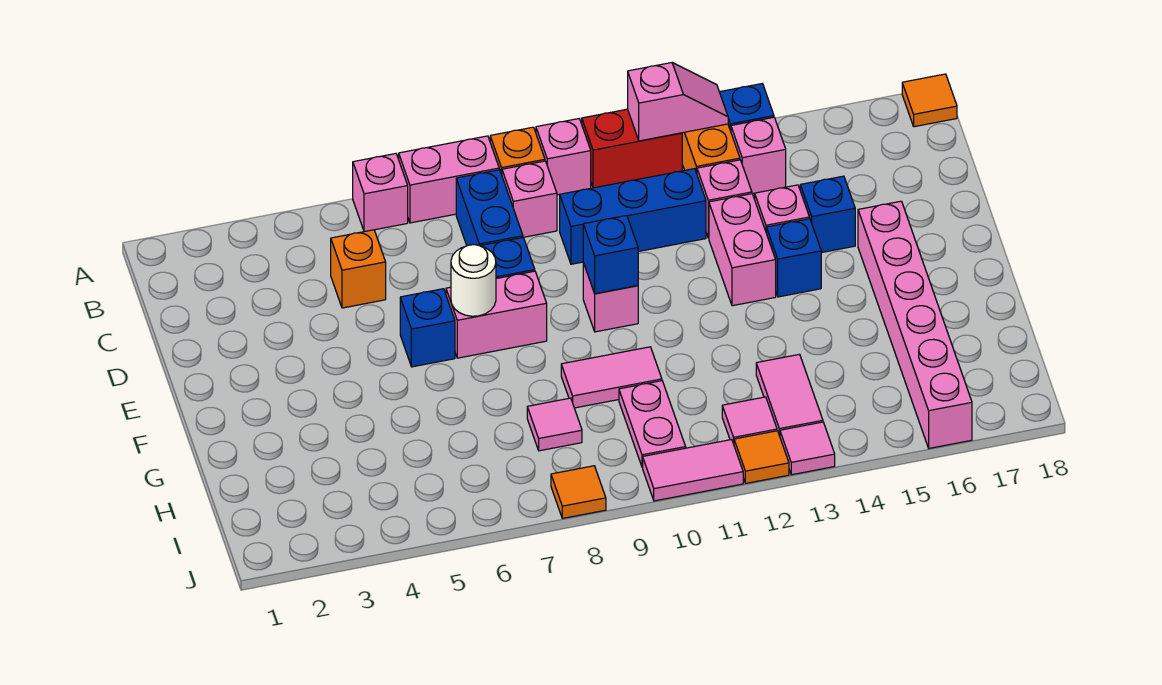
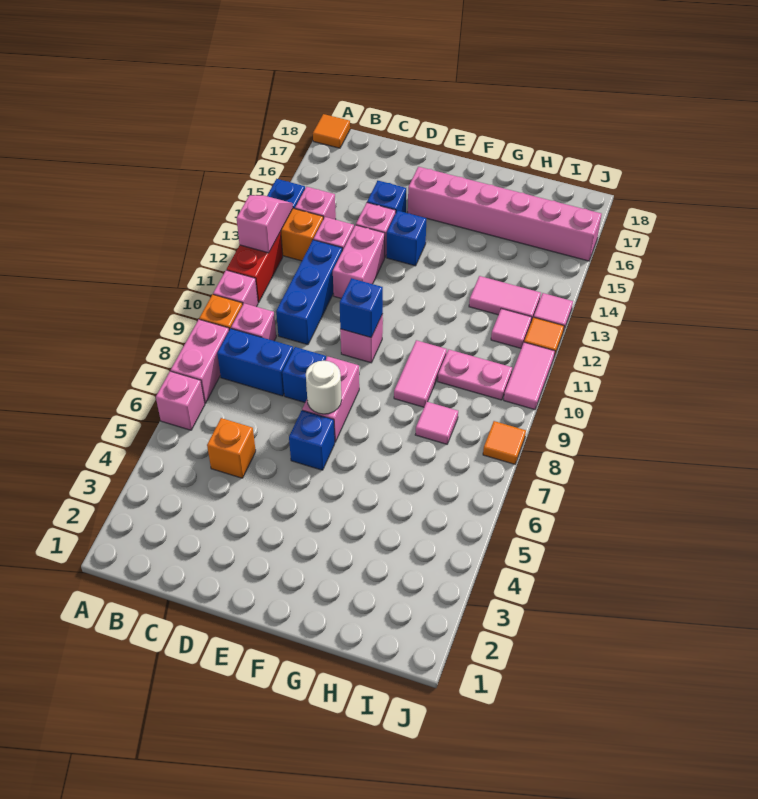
pink brick D13:E13 level 1 -> pink brick D12:D13 level 1

